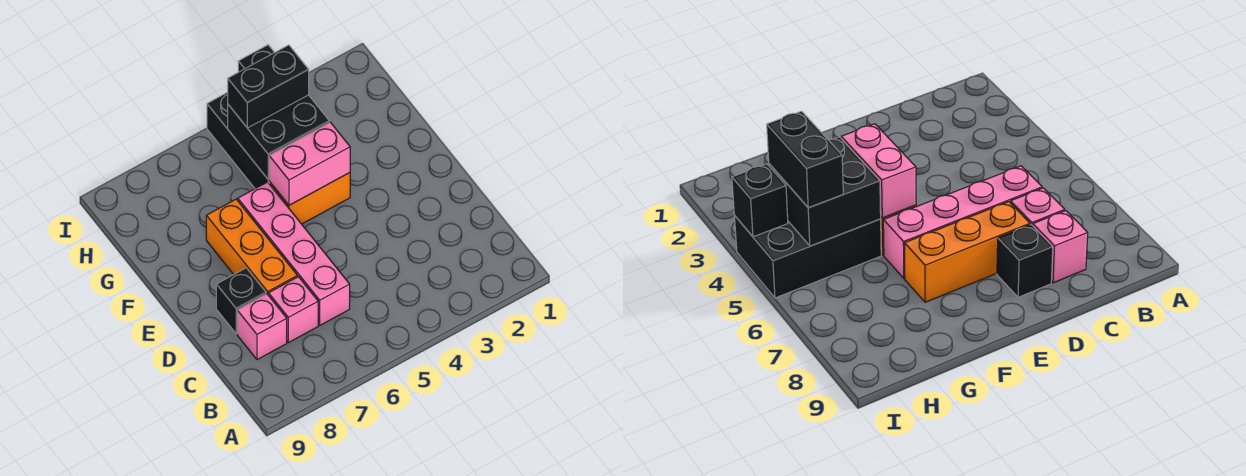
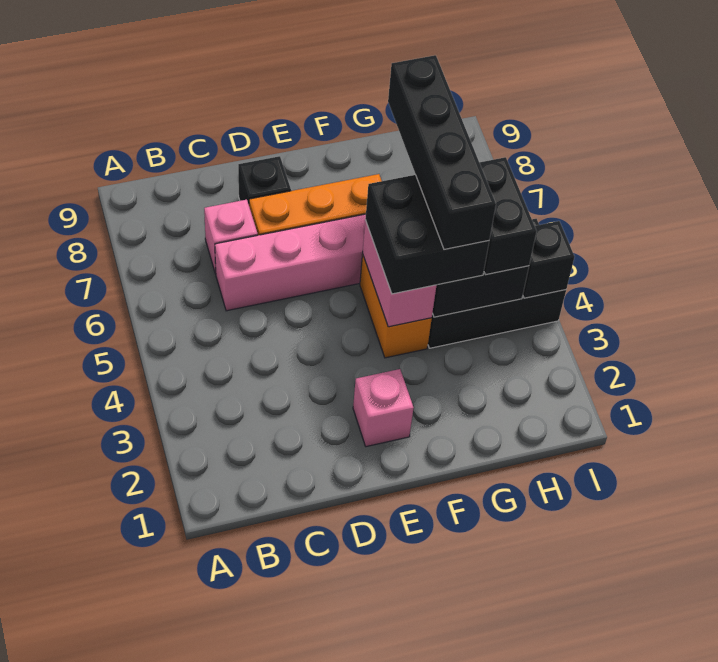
pink brick C8 level 1 -> pink brick E2 level 1
none -> black brick F4:G5 level 3
none -> black brick G4:G7 level 4

